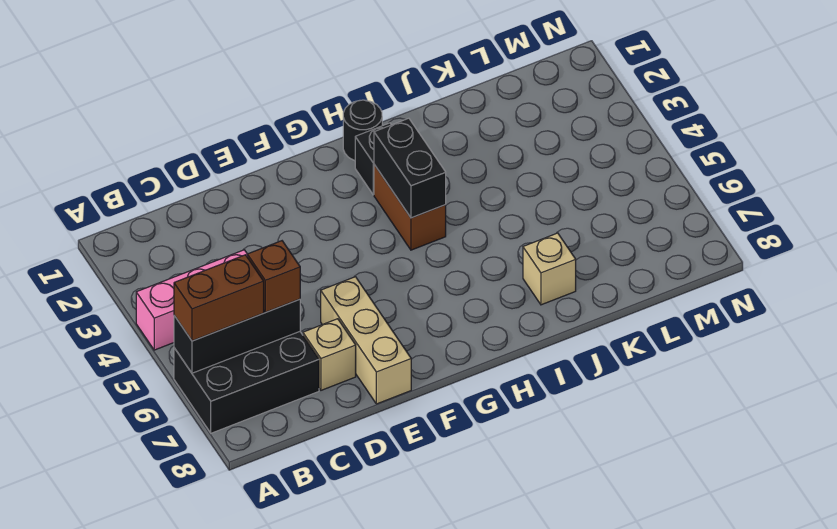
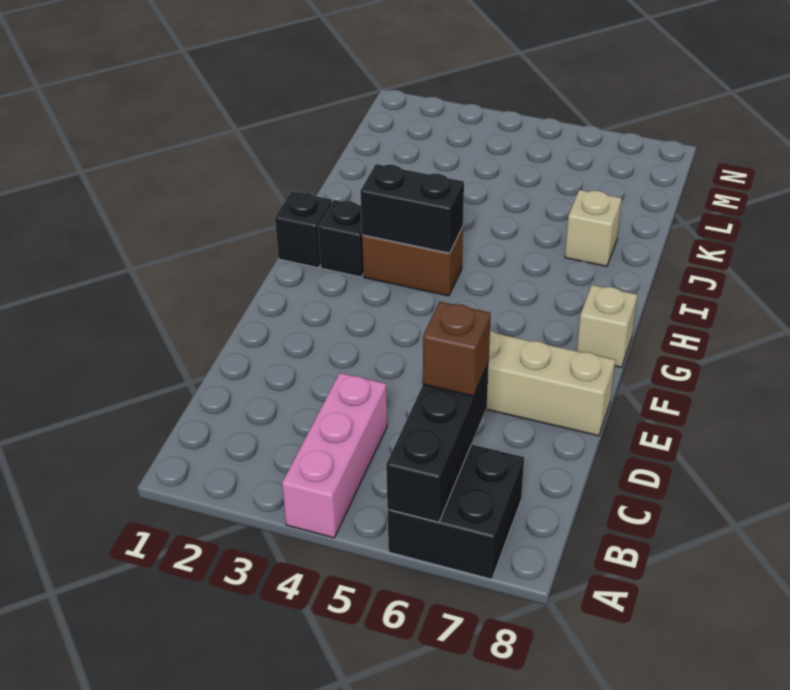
black brick A6:C7 level 1 -> black brick A6:B7 level 1
brown brick A6:B6 level 3 -> none
tan brick D7 level 1 -> tan brick G8 level 1
black round brick H1 level 1 -> black brick H1 level 1

